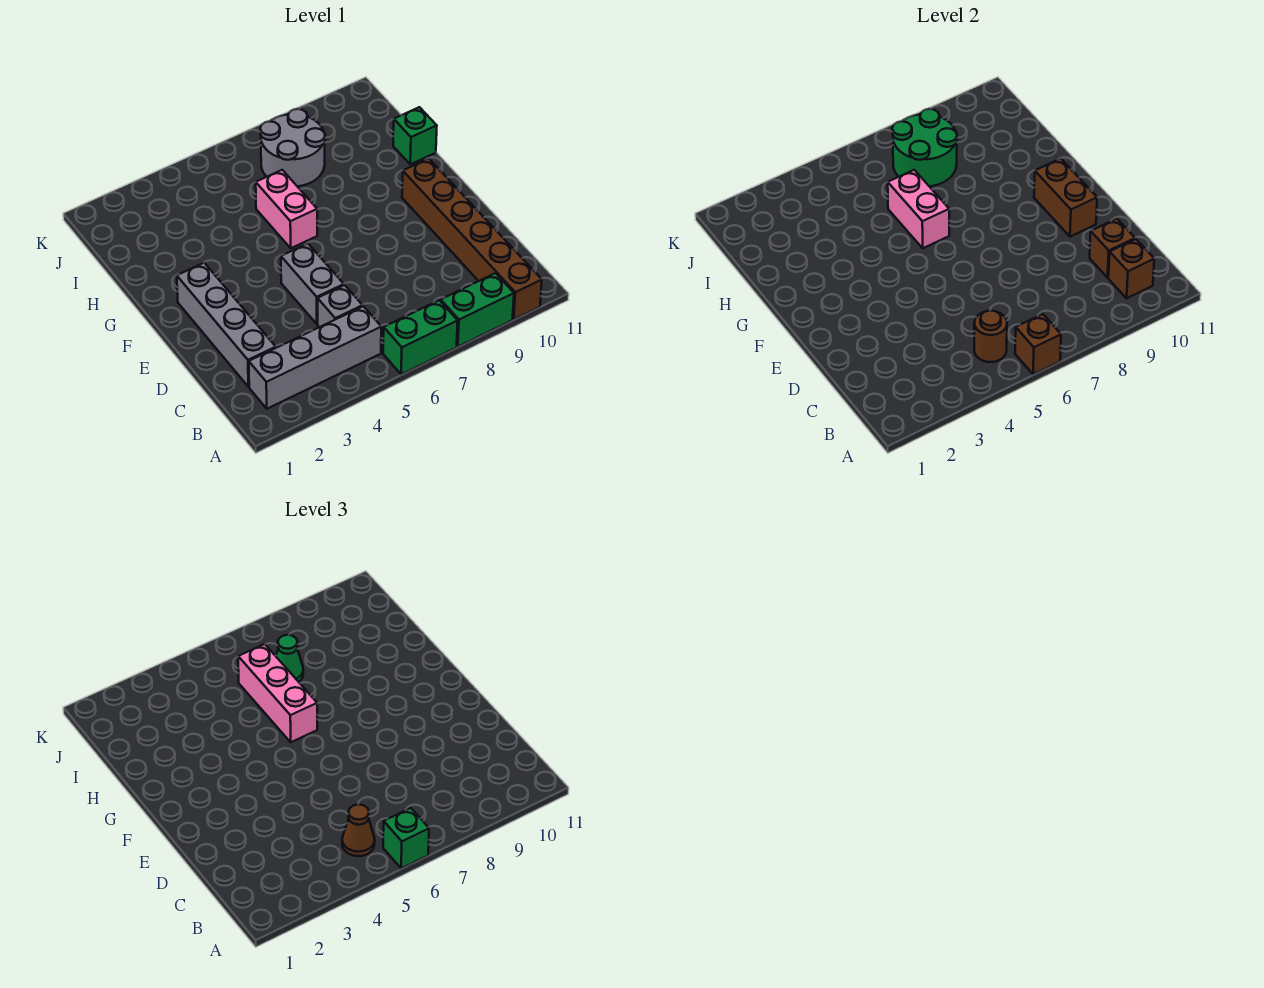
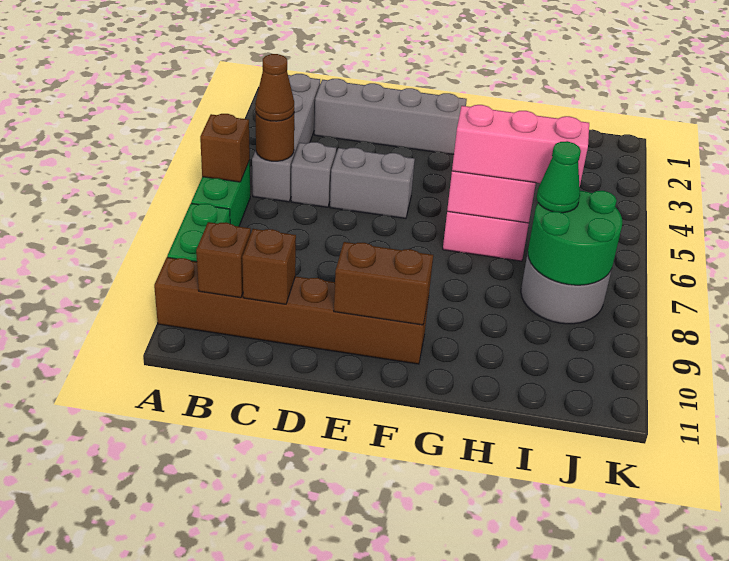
green brick A6 level 3 -> none
green brick H11 level 1 -> none

